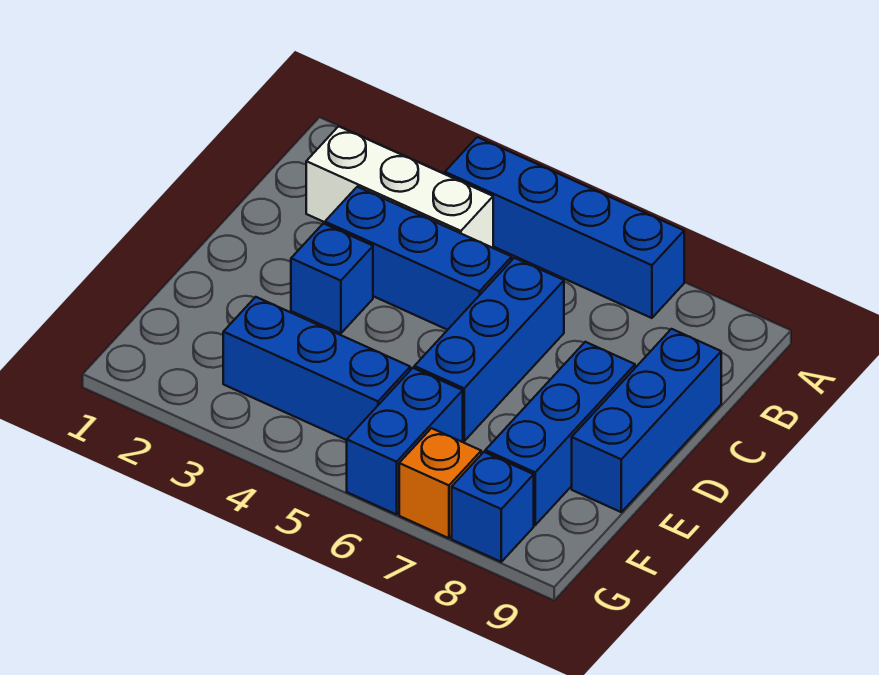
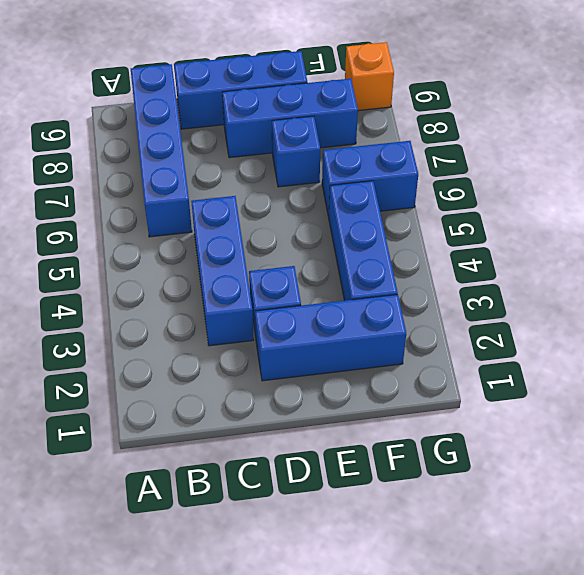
blue brick A4:A7 level 1 -> blue brick B6:B9 level 1
white brick B2:B4 level 1 -> none
blue brick C6:E6 level 1 -> blue brick D2:F2 level 1
orange brick G7 level 1 -> orange brick G9 level 1
blue brick G8 level 1 -> blue brick E7 level 1

